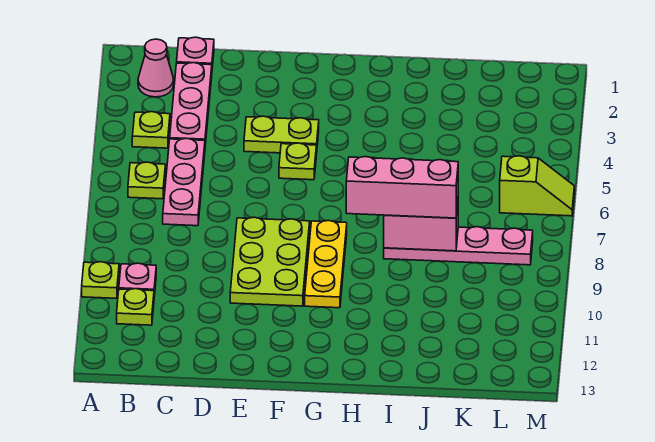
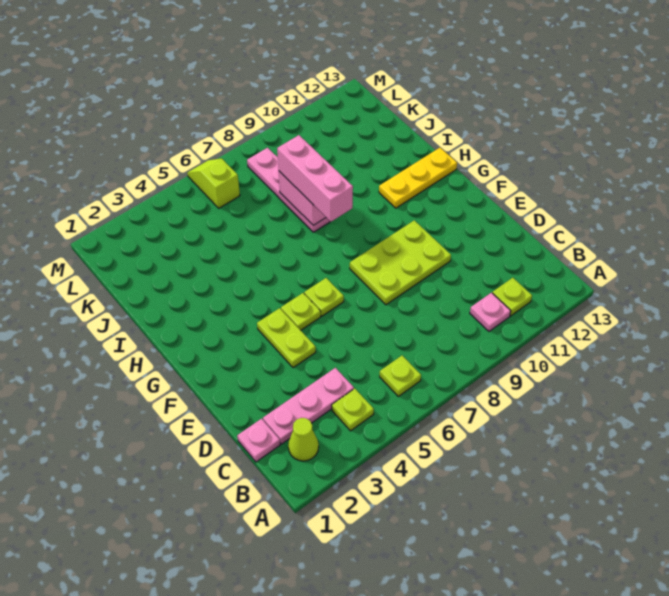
lime plate A10 level 1 -> lime plate F6 level 1
pink cone B2 level 1 -> lime cone B2 level 1
pink plate C5:C7 level 1 -> none
yellow plate G8:G10 level 1 -> yellow plate H11:H13 level 1

